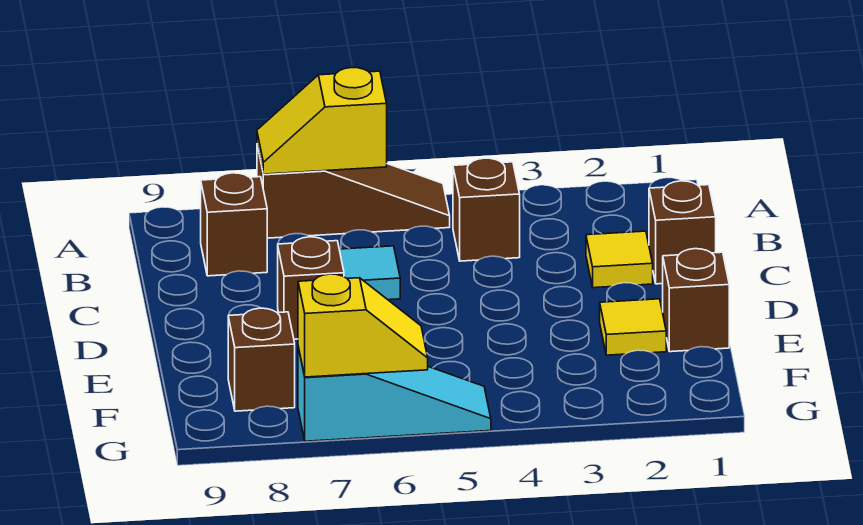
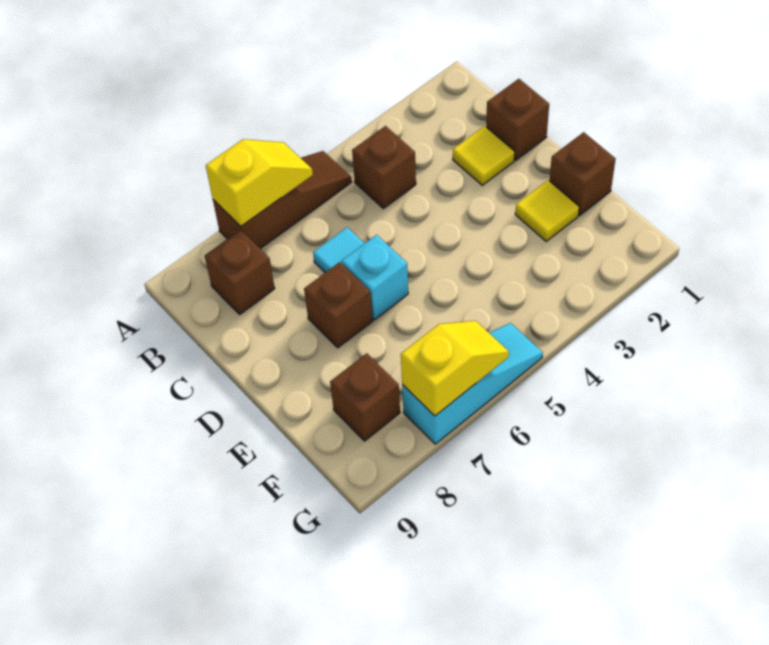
yellow slope A6:A7 level 2 top 6 -> yellow slope A6:A7 level 2 top 7
none -> cyan brick D6 level 1

